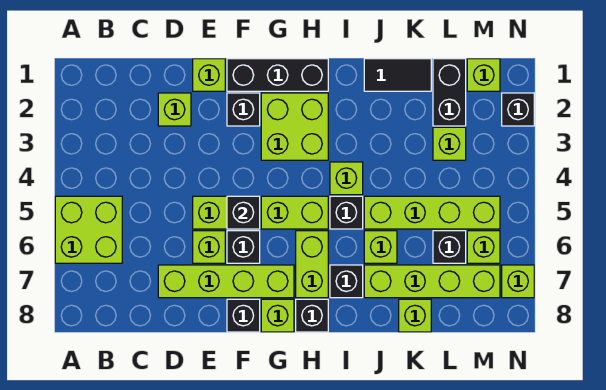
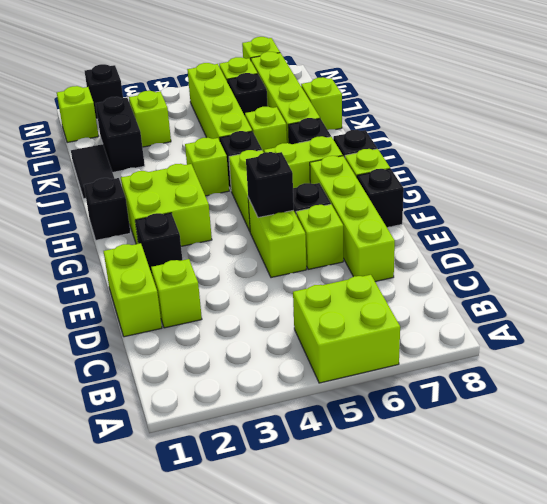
lime brick E1 level 1 -> lime brick D1:E1 level 1
black brick F1:H1 level 1 -> black brick H1 level 1
black brick L1:L2 level 1 -> black brick K2:L2 level 1

